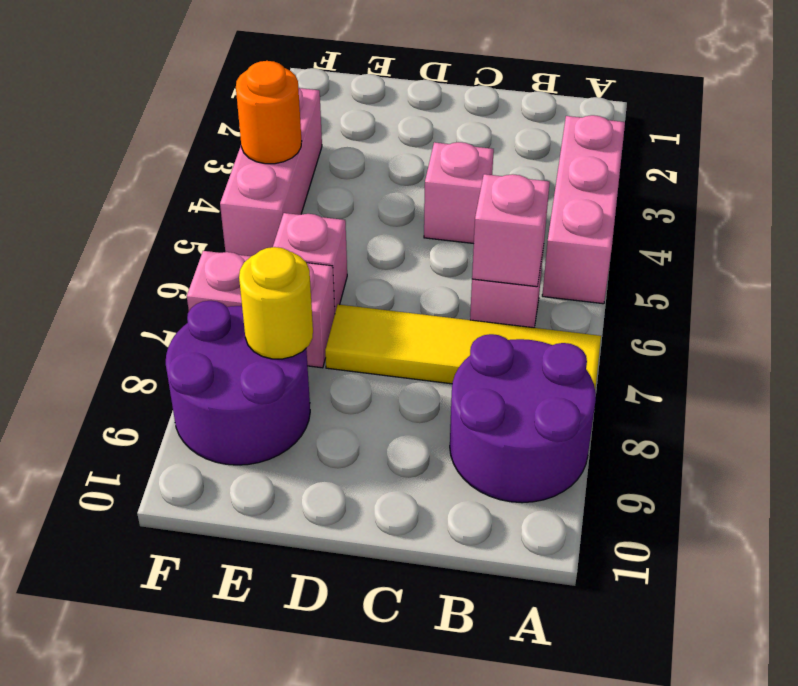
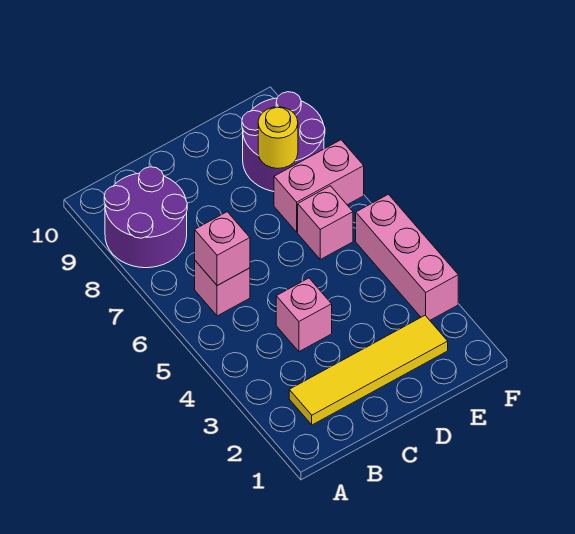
pink brick A3:A5 level 1 -> none
yellow tile A7:D7 level 1 -> yellow tile B2:E2 level 1
orange round brick F4 level 2 -> none

